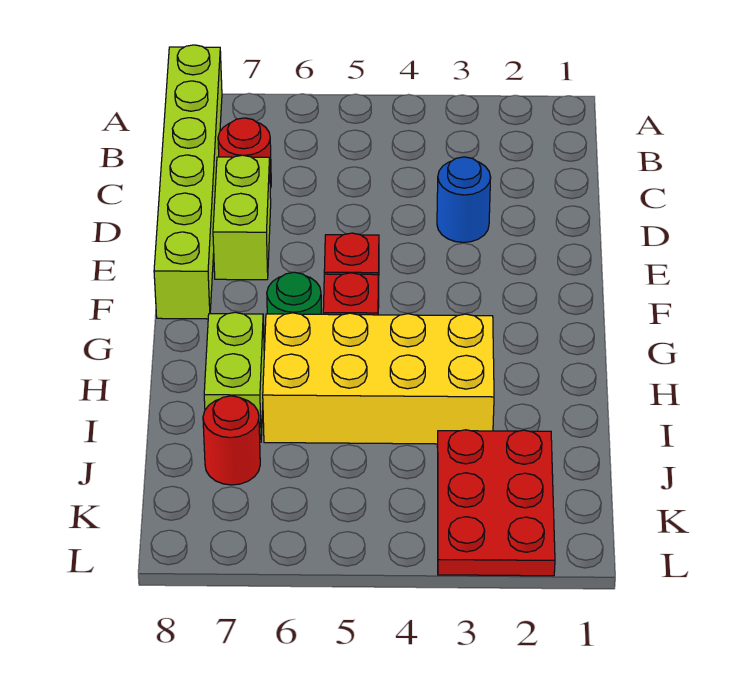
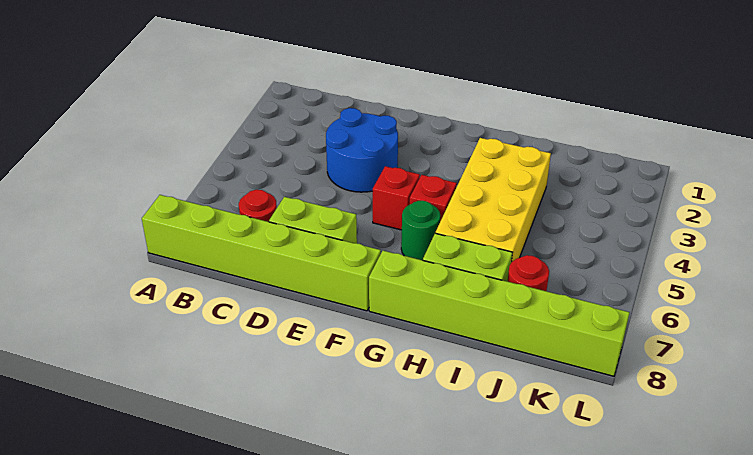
blue round brick D3 level 1 -> blue round brick D3:E4 level 1
none -> lime brick G8:L8 level 1
red plate J2:L3 level 1 -> none

